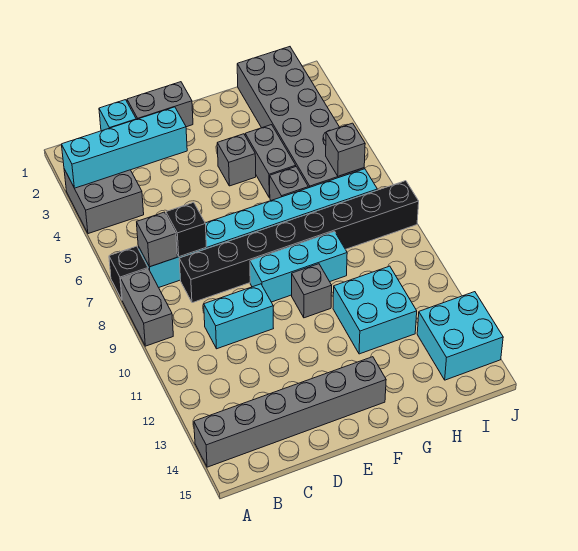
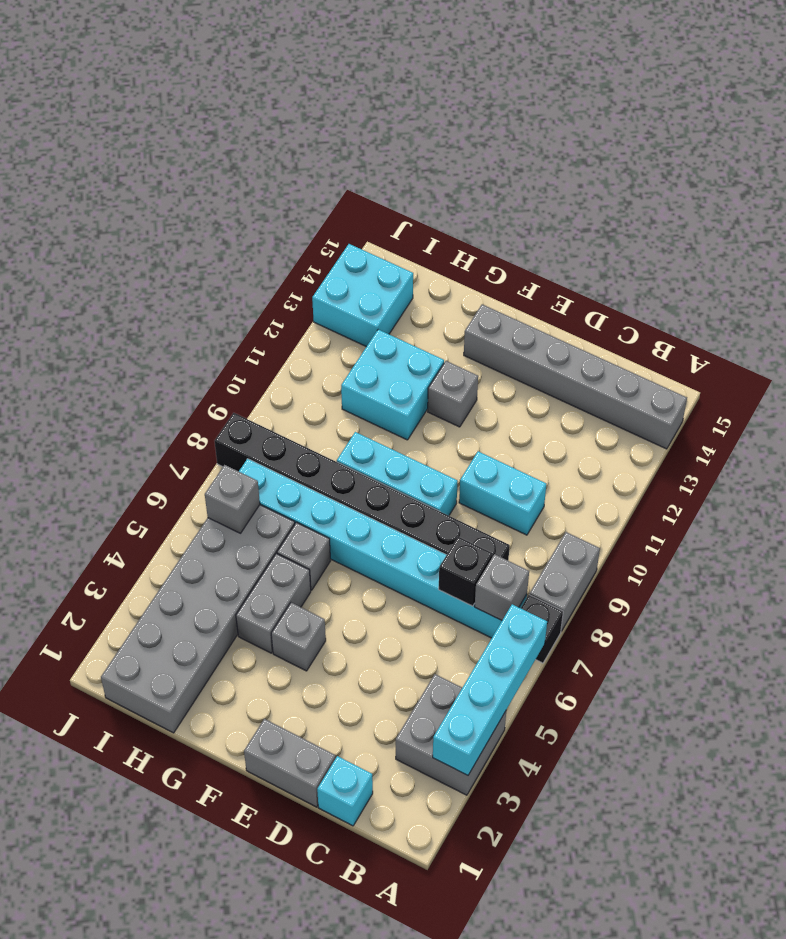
cyan brick A3:D3 level 2 -> cyan brick A3:A6 level 2
grey brick F10 level 1 -> grey brick F12 level 1

